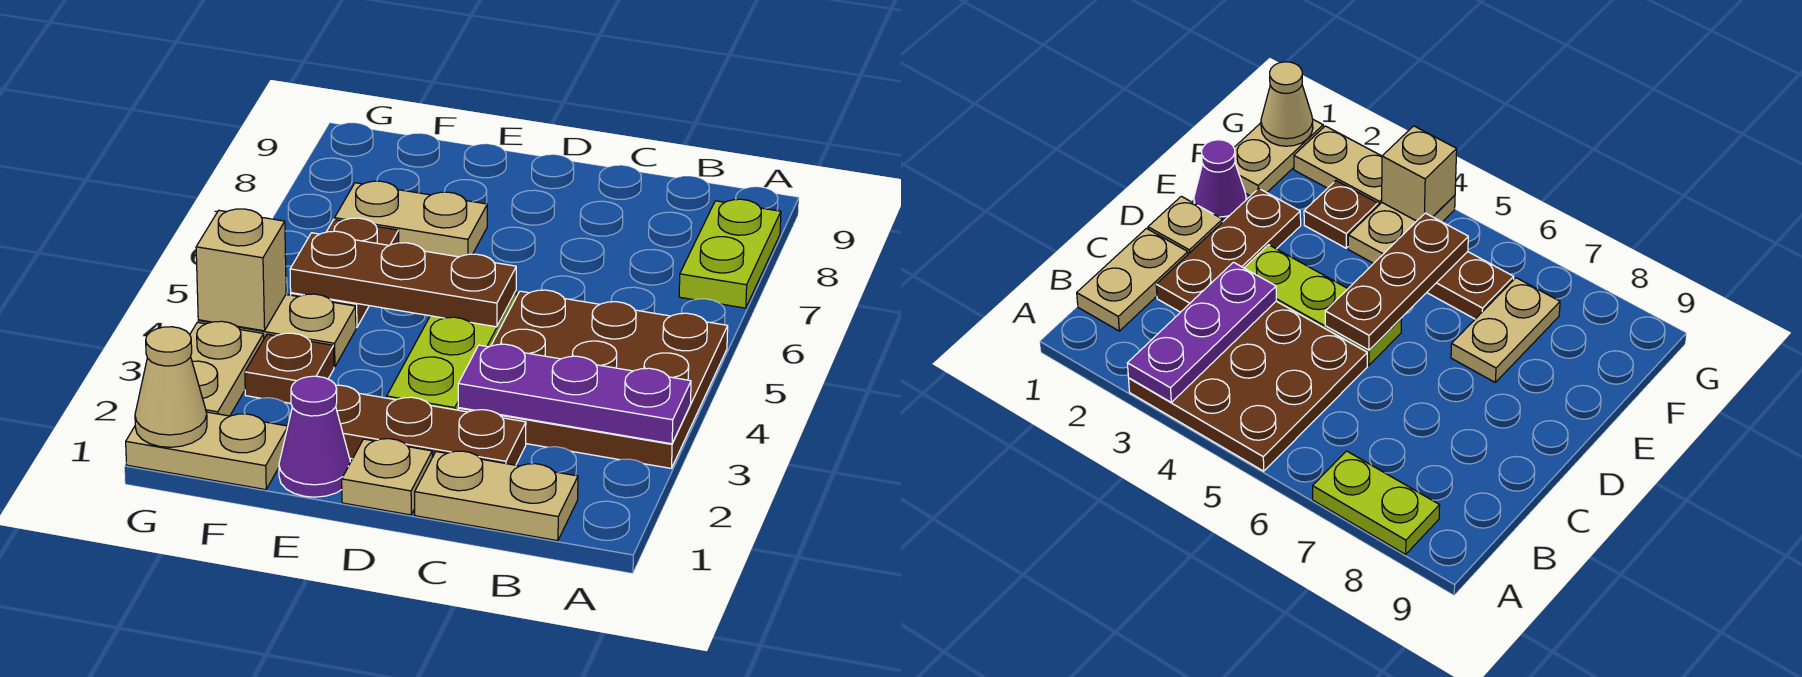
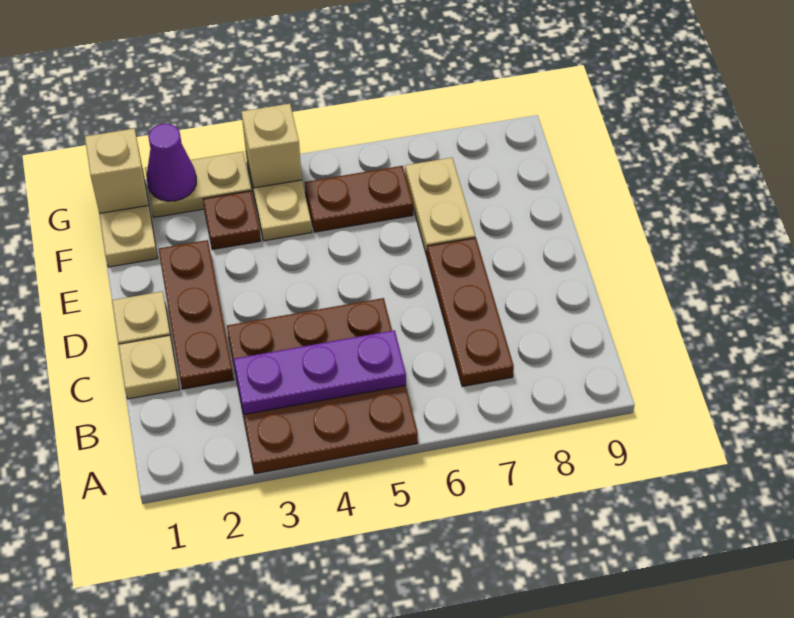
purple plate A3:C3 level 2 -> purple plate B3:B5 level 2
lime plate A7:A8 level 1 -> none
tan plate B1:C1 level 1 -> tan plate C1 level 1
lime plate D3:D5 level 1 -> none
brown plate D5:F5 level 2 -> brown plate B7:D7 level 1
purple cone E1 level 1 -> purple cone G2 level 2
tan cone G1 level 2 -> tan brick G1 level 2

